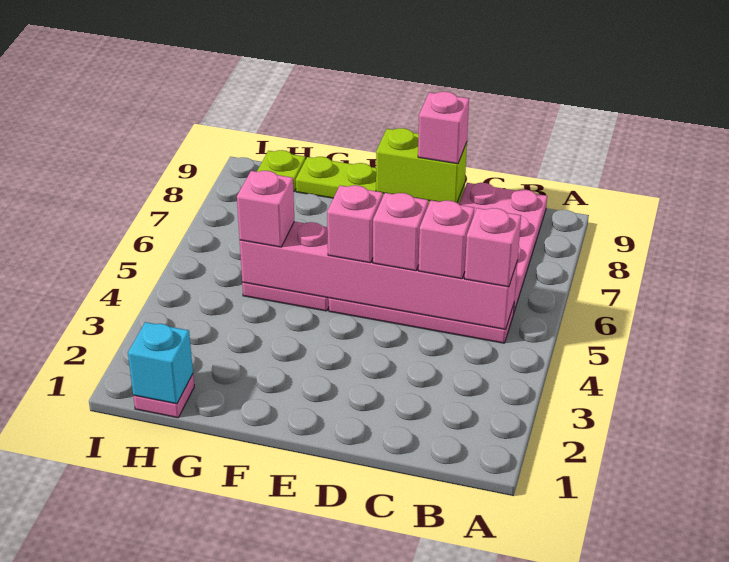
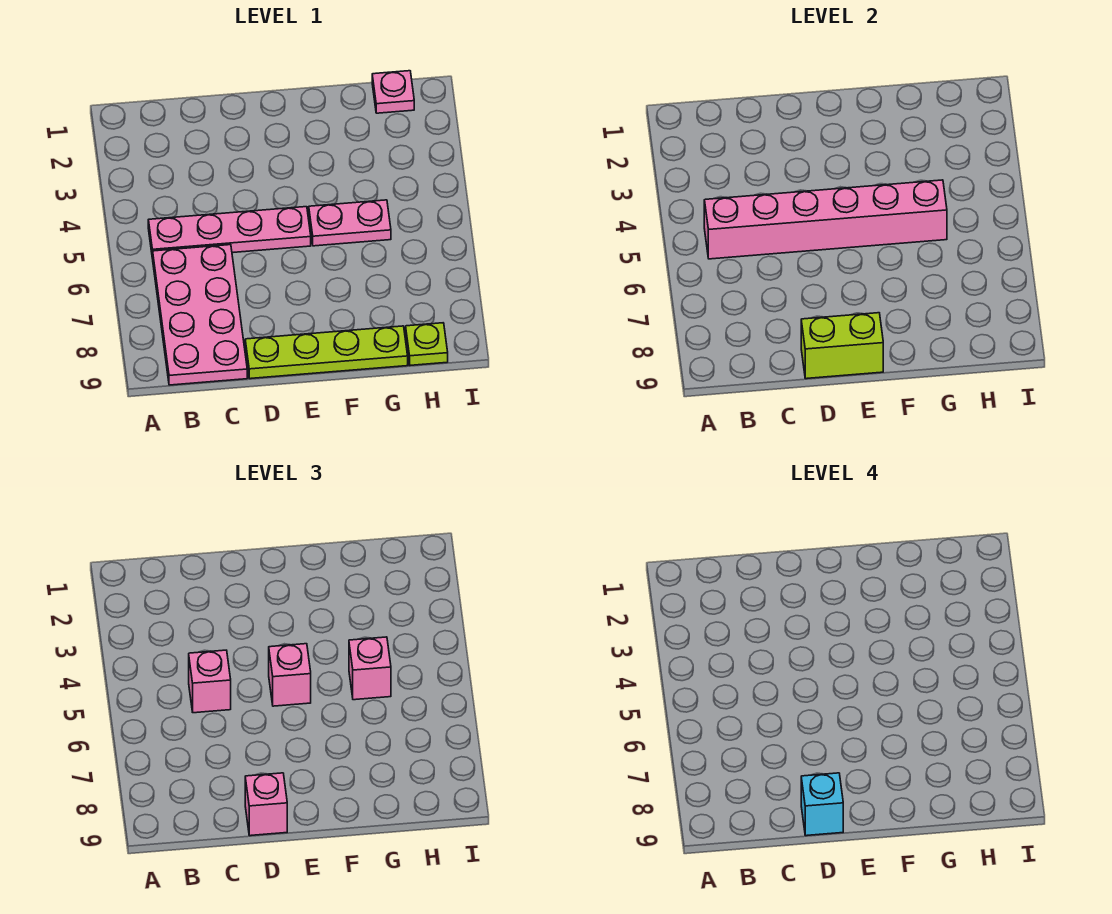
pink brick B5 level 3 -> none
pink brick D5 level 3 -> none
cyan brick H1 level 2 -> cyan brick D9 level 4

